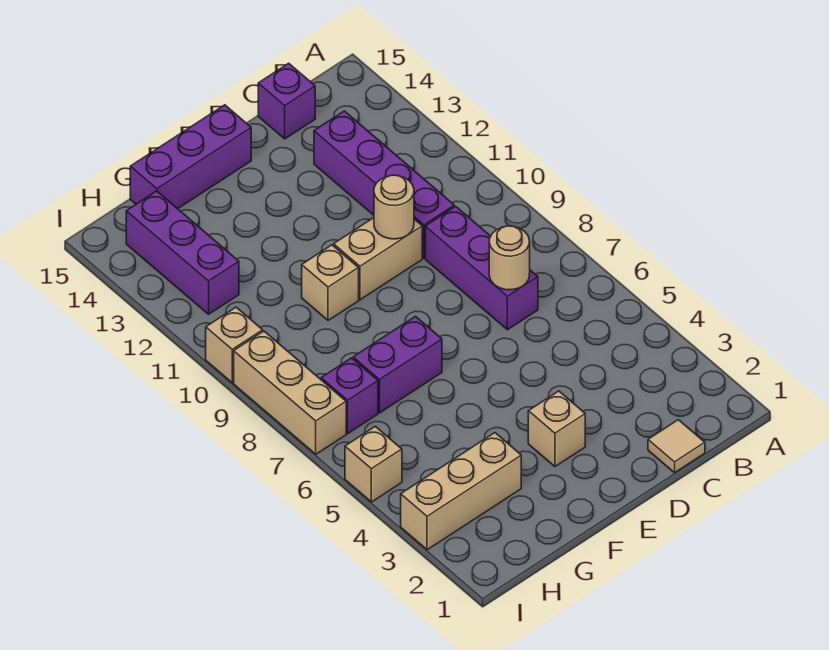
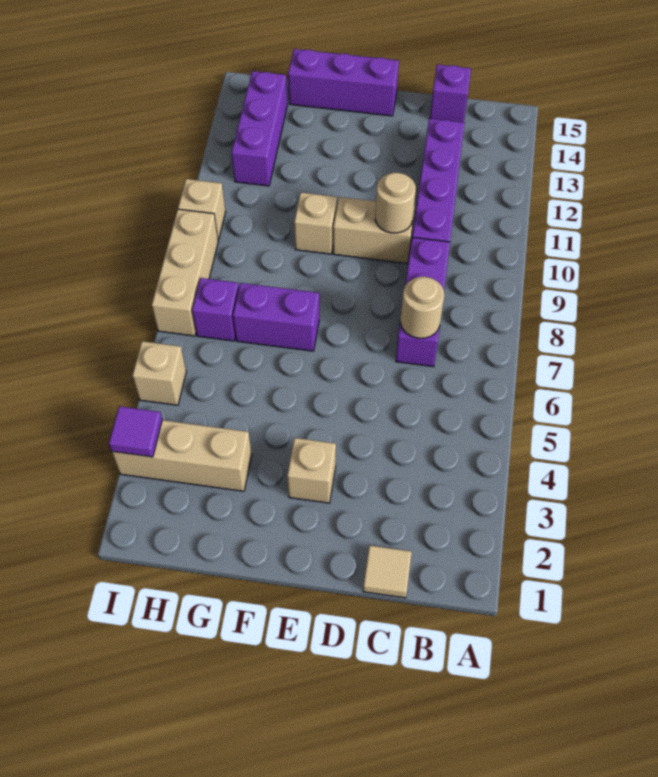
none -> purple tile I3 level 2

